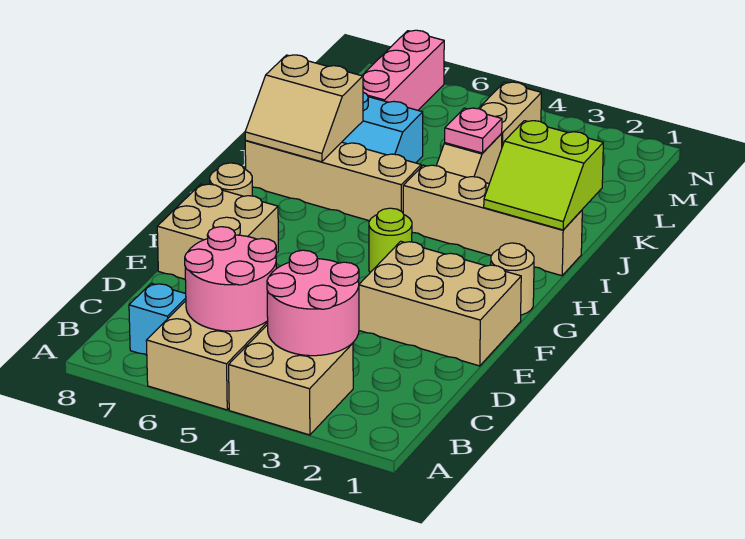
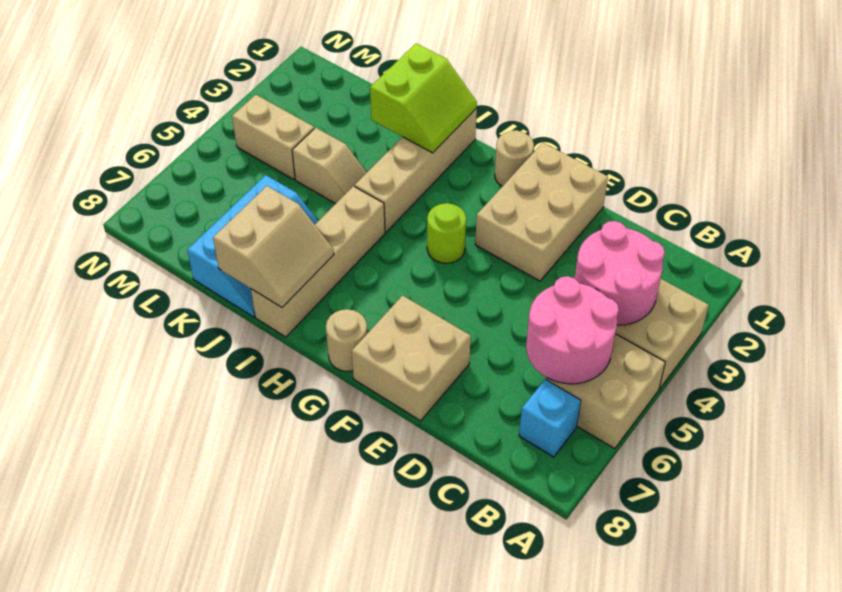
pink plate K4 level 2 -> none
pink brick L7:N7 level 1 -> none

